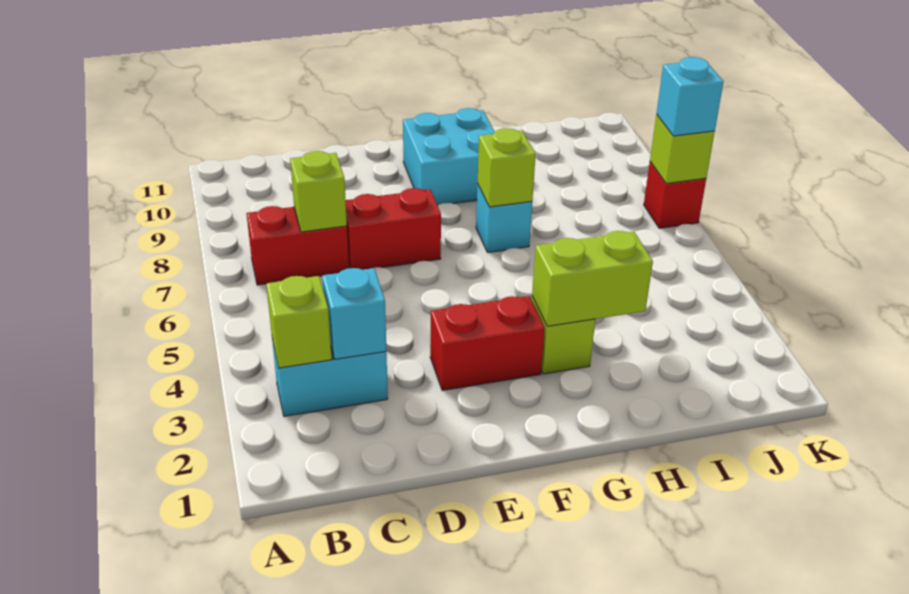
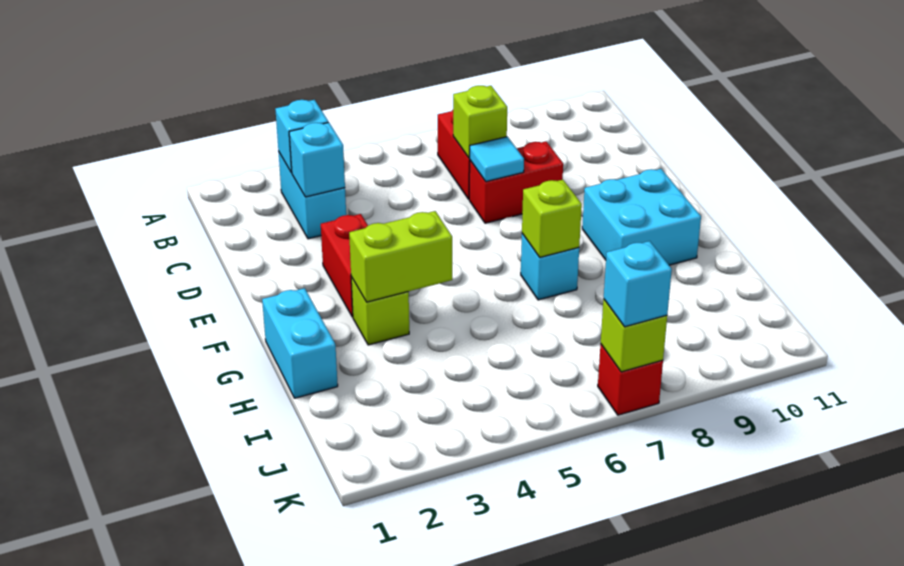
lime brick B3 level 2 -> cyan brick B3 level 2
red brick D7:E7 level 1 -> red brick D7:D8 level 1
none -> cyan tile D7 level 2
none -> cyan brick G1:H1 level 1
lime brick G3:H3 level 2 -> lime brick G3:G4 level 2

